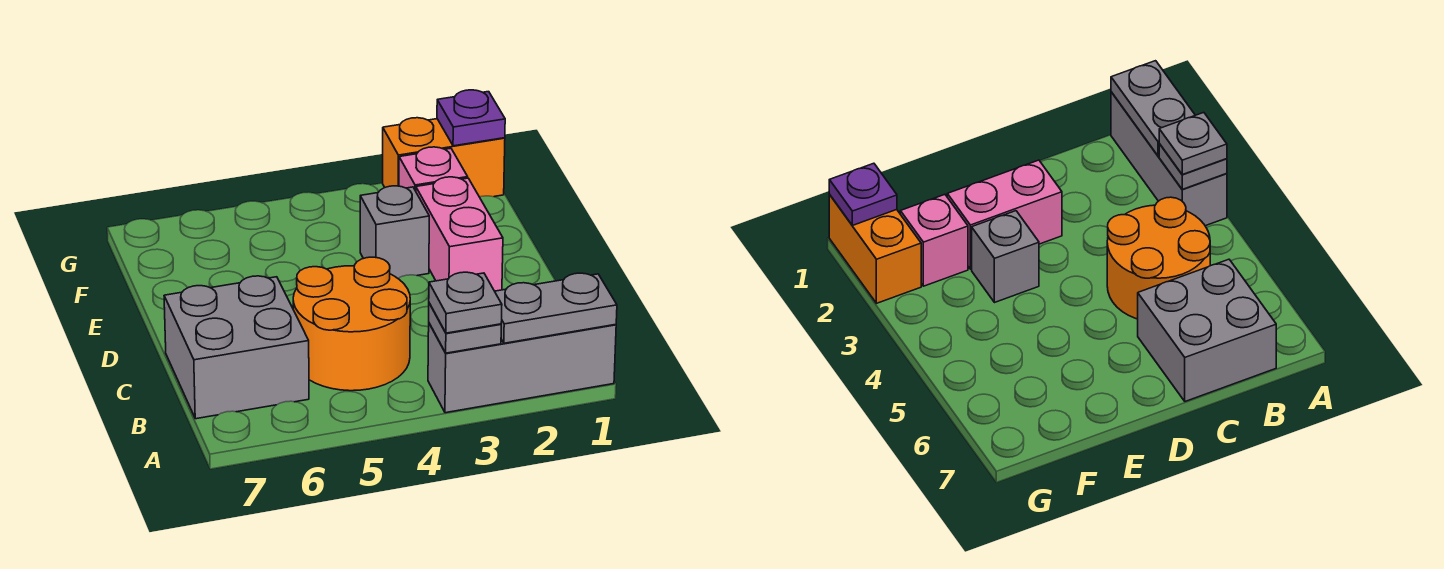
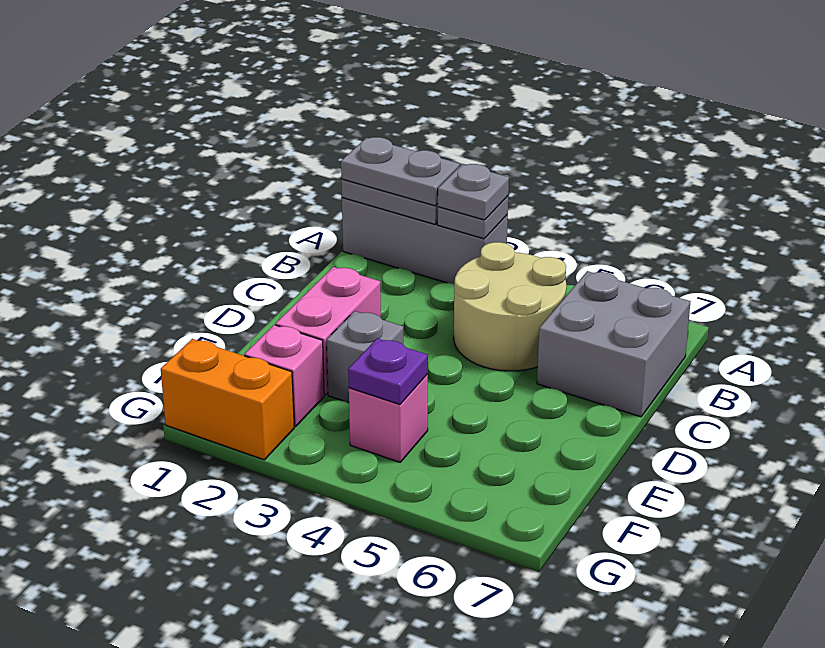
none -> grey plate A1:A2 level 3
orange round brick B4:C5 level 1 -> tan round brick B4:C5 level 1
none -> pink brick F4 level 1
purple plate G1 level 2 -> purple plate F4 level 2

